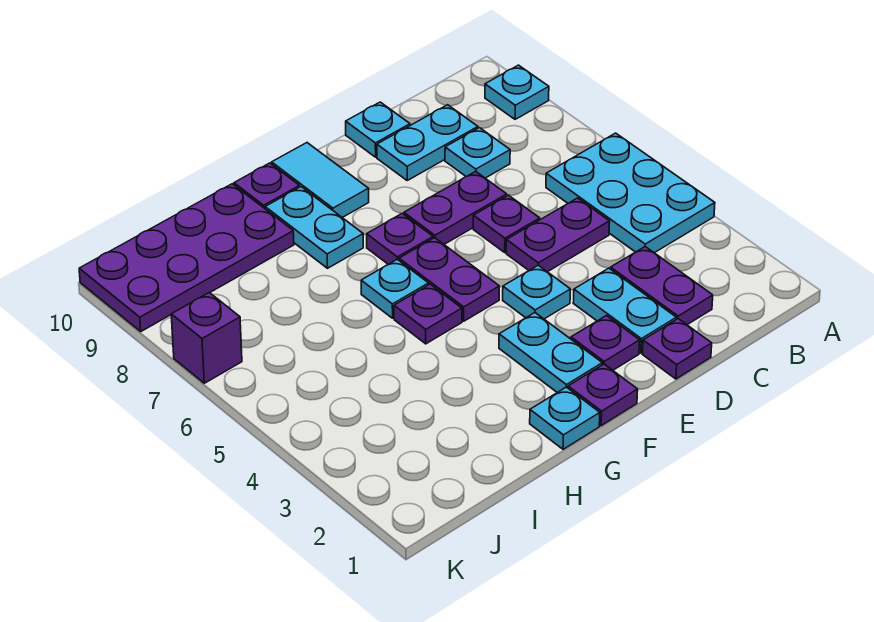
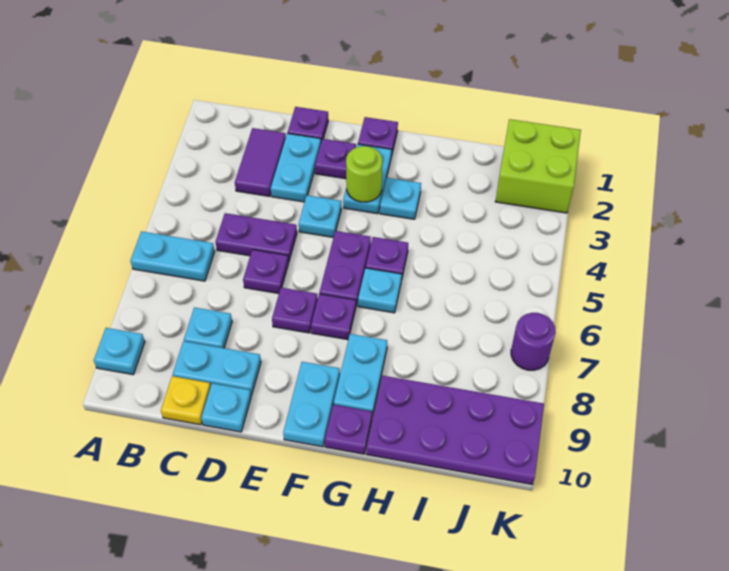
cyan plate A4:B6 level 1 -> cyan plate A6:B6 level 1
purple plate C2:C3 level 1 -> purple tile C2:C3 level 1
none -> yellow plate C10 level 1
purple plate D7:E7 level 1 -> purple plate E7 level 1
none -> lime round brick F3 level 2
cyan tile F9:F10 level 1 -> cyan plate F9:F10 level 1
cyan plate G1 level 1 -> cyan plate G3 level 1
none -> lime brick J1:K2 level 1
purple brick K7 level 1 -> purple round brick K7 level 1

